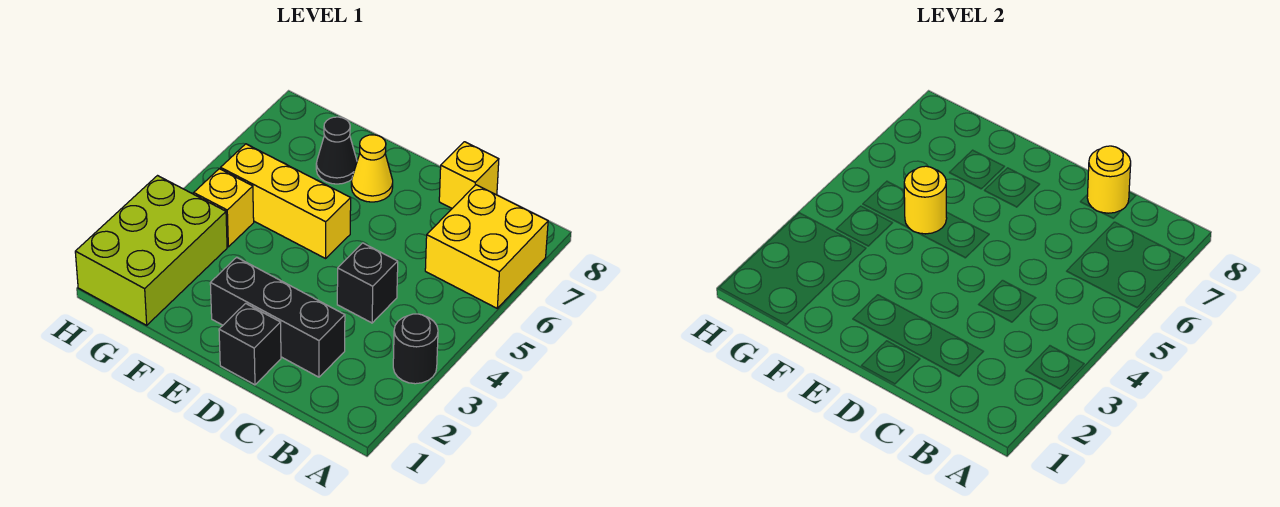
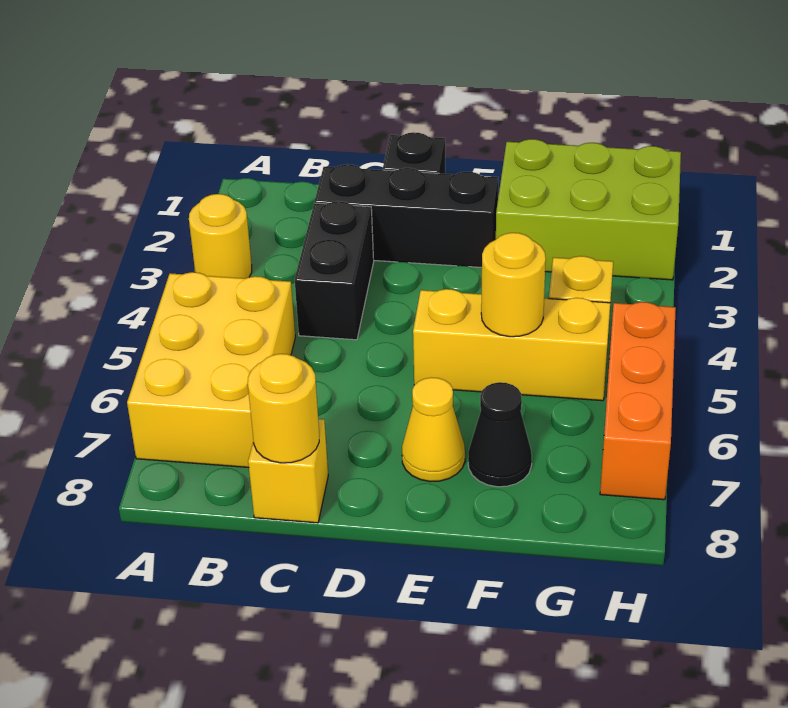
black round brick A3 level 1 -> yellow round brick A3 level 1
yellow brick A6:B7 level 1 -> yellow brick A5:B7 level 1
black brick C4 level 1 -> black brick C3:C4 level 1
lime brick G1:H3 level 1 -> lime brick F1:H2 level 1
none -> orange brick H5:H7 level 1

